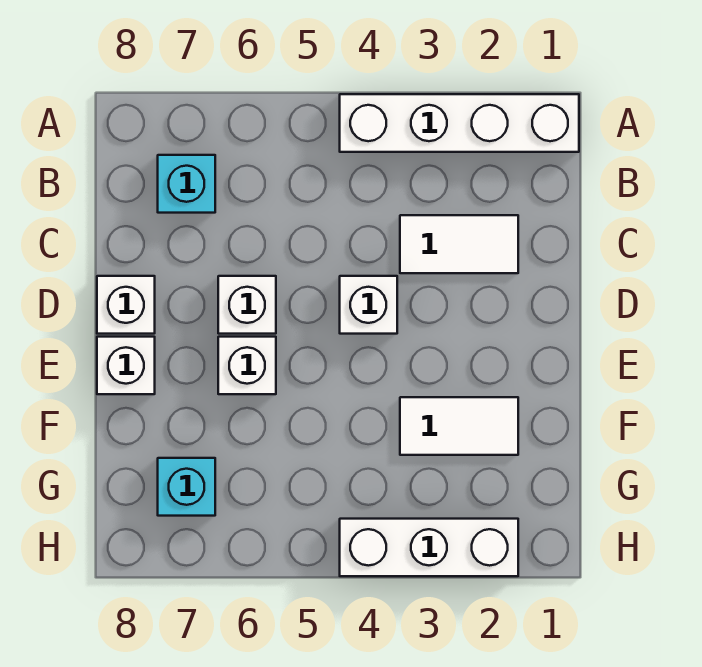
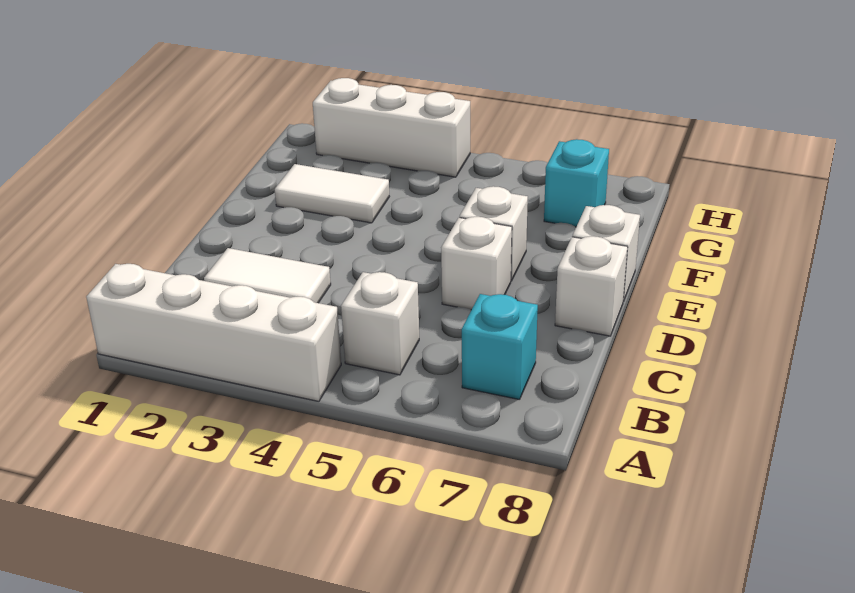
white brick D4 level 1 -> white brick B5 level 1

